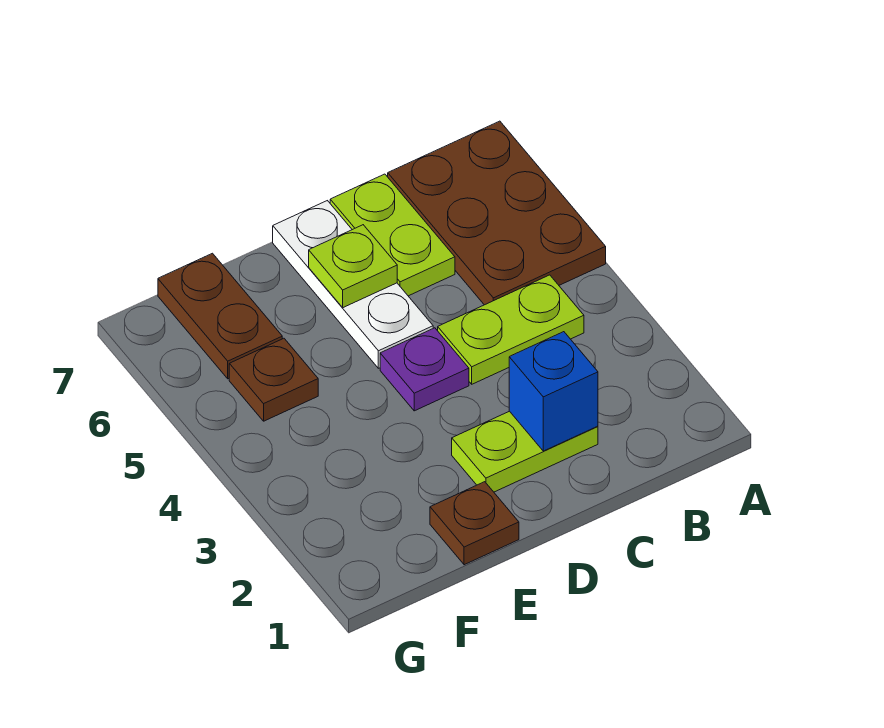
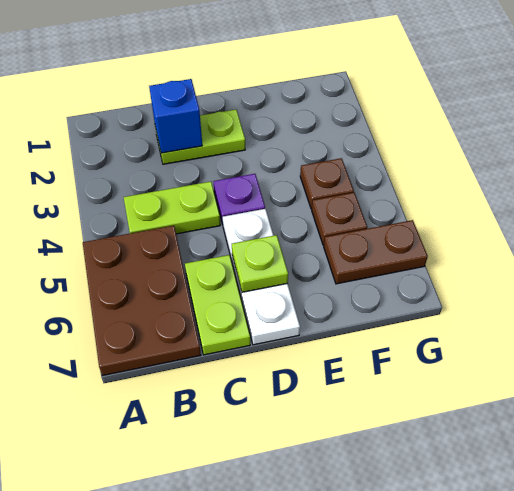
brown plate E1 level 1 -> brown plate F4 level 1
brown plate F6:F7 level 1 -> brown plate F6:G6 level 1

